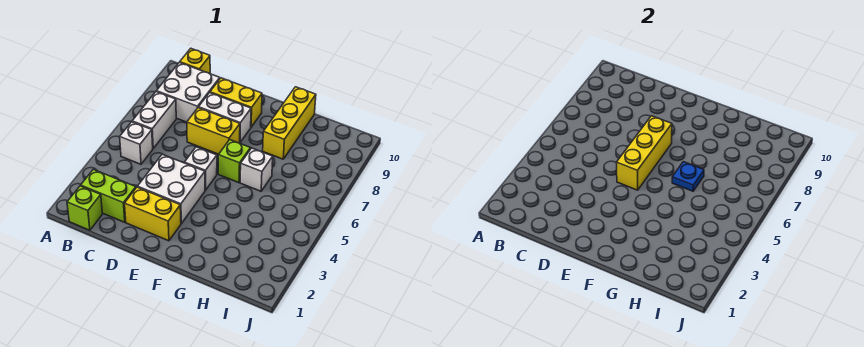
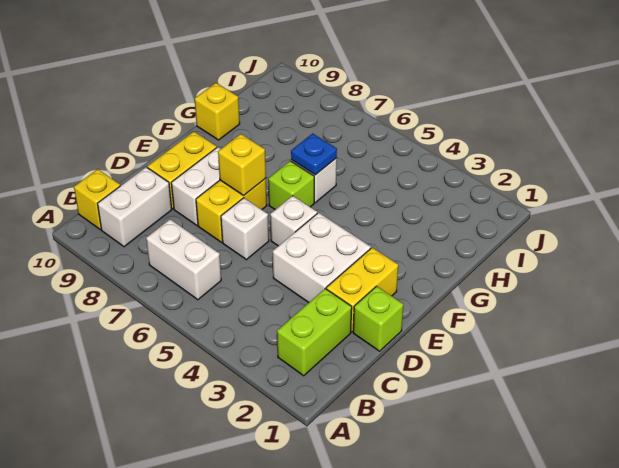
lime brick B1 level 1 -> lime brick D1 level 1
white brick B5 level 1 -> white brick D6 level 1
white brick B8:C9 level 1 -> white brick B9:C9 level 1
yellow brick E5:E7 level 2 -> yellow brick E7 level 2
yellow brick G8:G10 level 1 -> yellow brick G10 level 1

